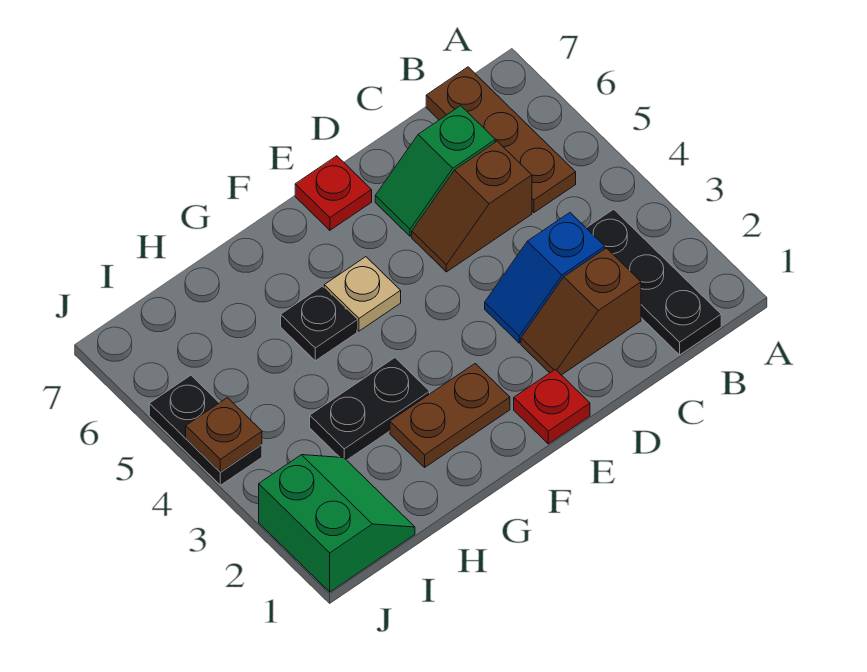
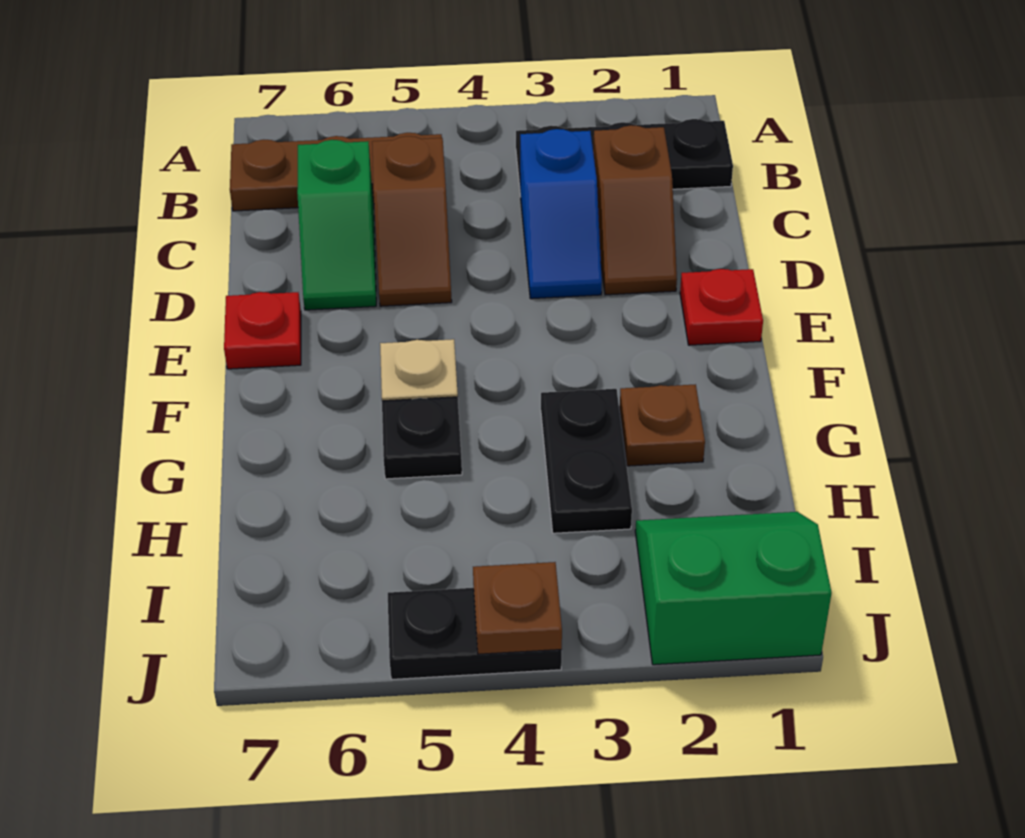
brown plate F2:G2 level 1 -> brown plate G2 level 1

